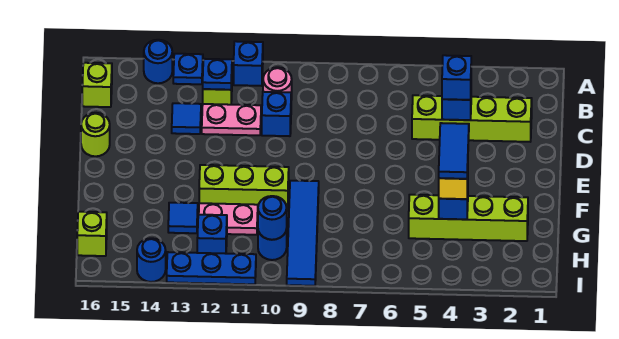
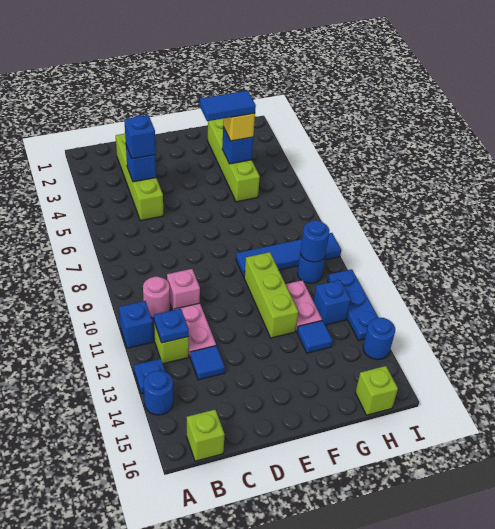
blue brick C10 level 1 -> pink brick C10 level 1
lime round brick D16 level 1 -> none

